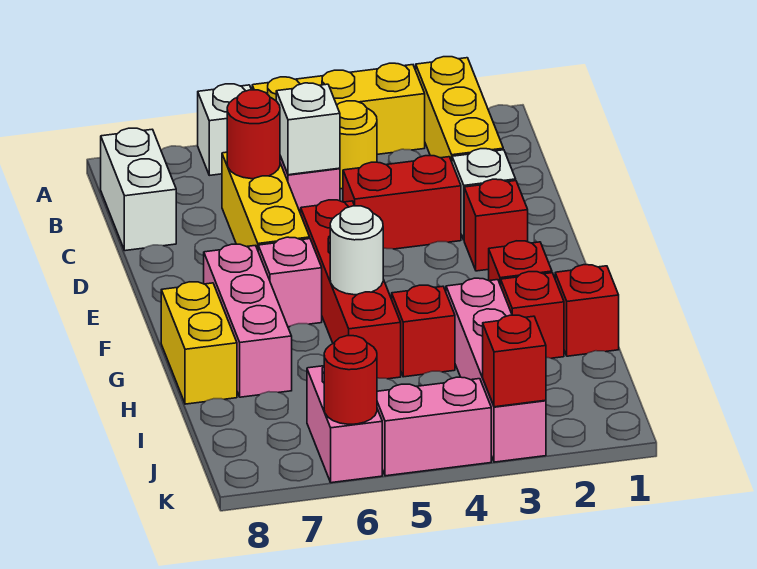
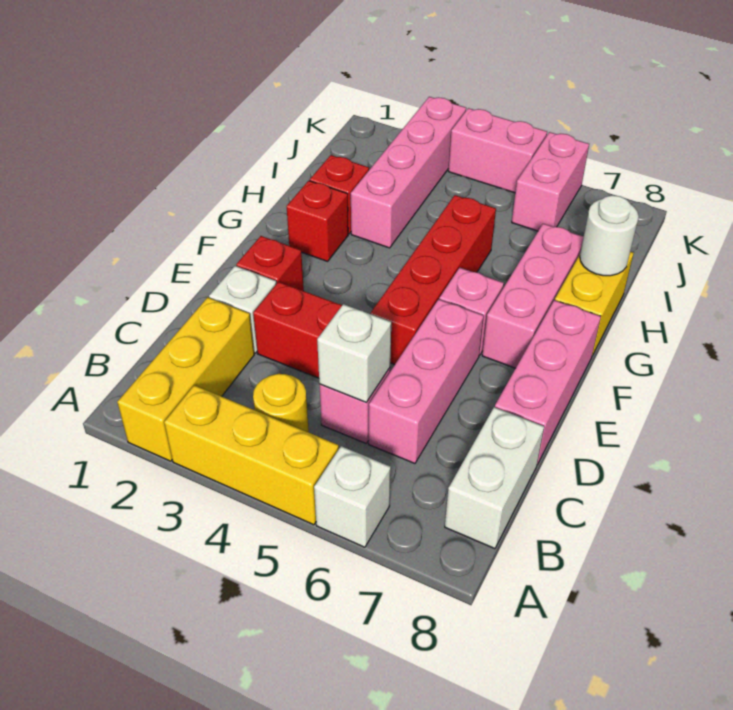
yellow brick C6:E6 level 1 -> pink brick C6:E6 level 1
red round brick C6 level 2 -> none
none -> pink brick D8:F8 level 1
white round brick G5 level 2 -> white round brick H8 level 2
red brick H1 level 1 -> none
red brick H4 level 1 -> none
red brick K3 level 2 -> none
red round brick K6 level 2 -> none

